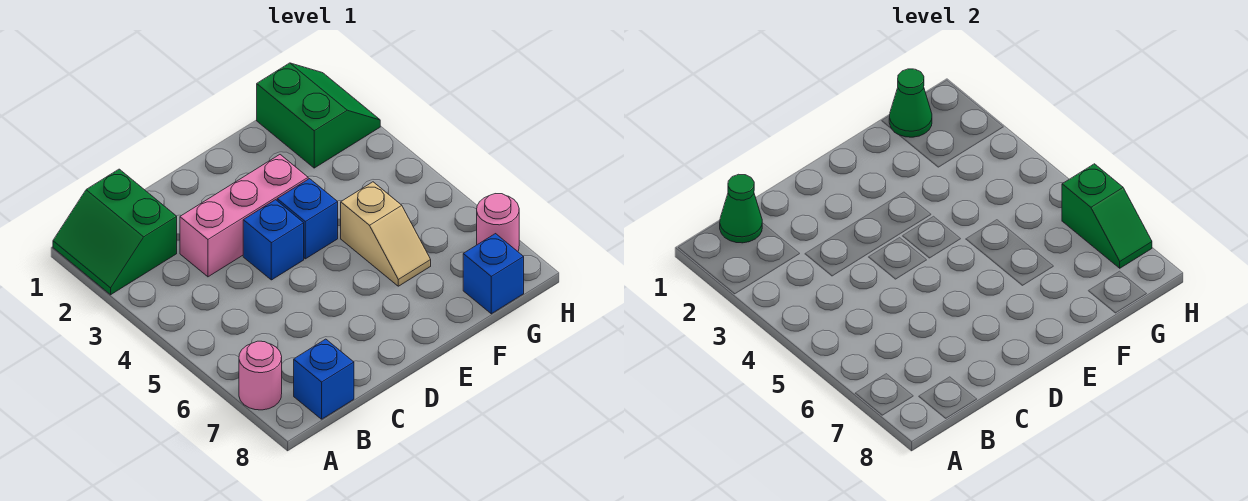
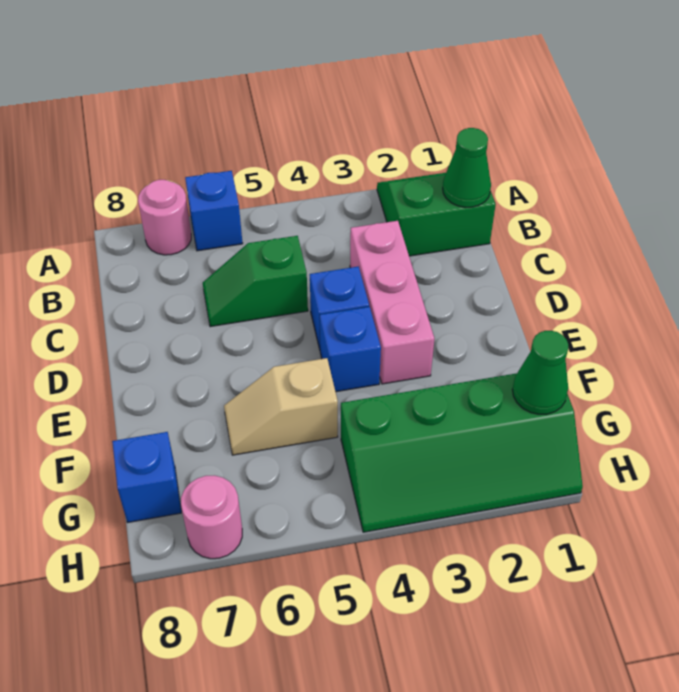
blue brick B8 level 1 -> blue brick A6 level 1
green slope G1:H2 level 1 top G -> green slope G1:H4 level 1 top G
green slope H6:H7 level 2 top 6 -> green slope C5:C6 level 1 top 5

